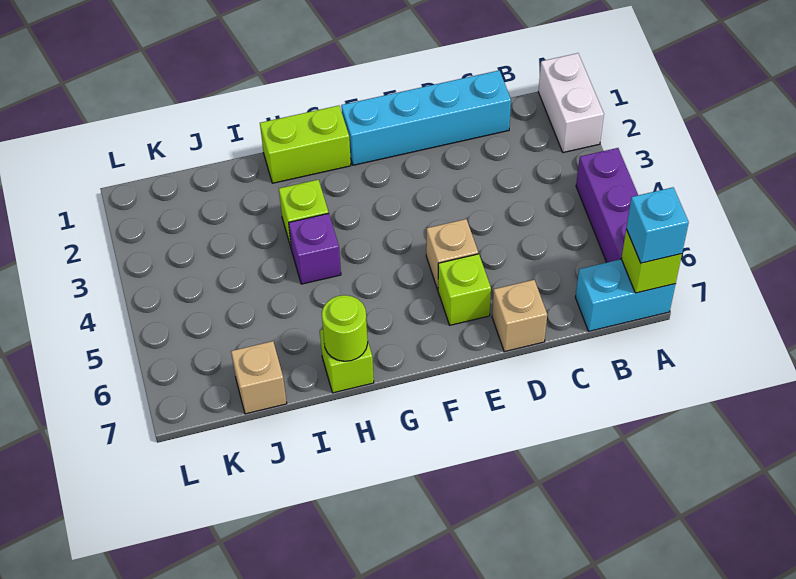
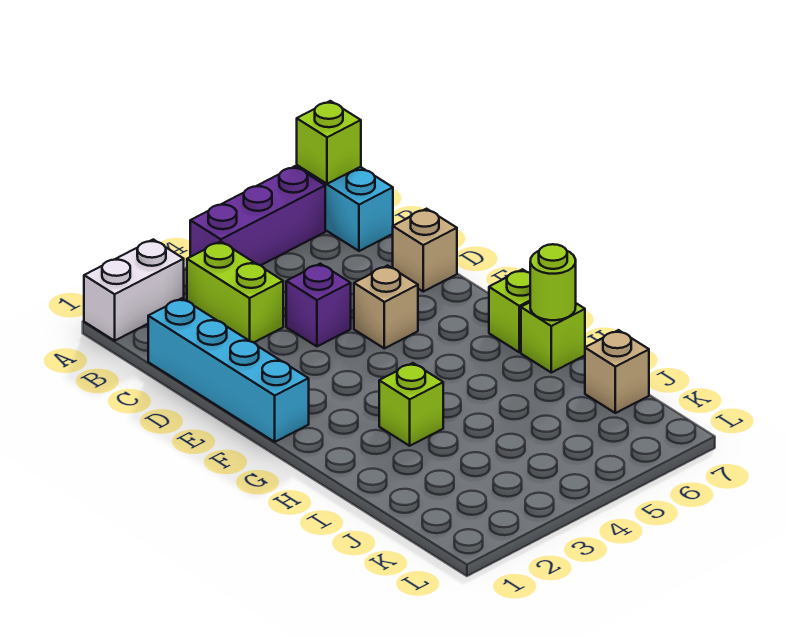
cyan brick A7 level 3 -> none
lime brick E6 level 1 -> lime brick G7 level 1
lime brick G1:H1 level 1 -> lime brick B3:C3 level 1
purple brick H4 level 1 -> purple brick D4 level 1

